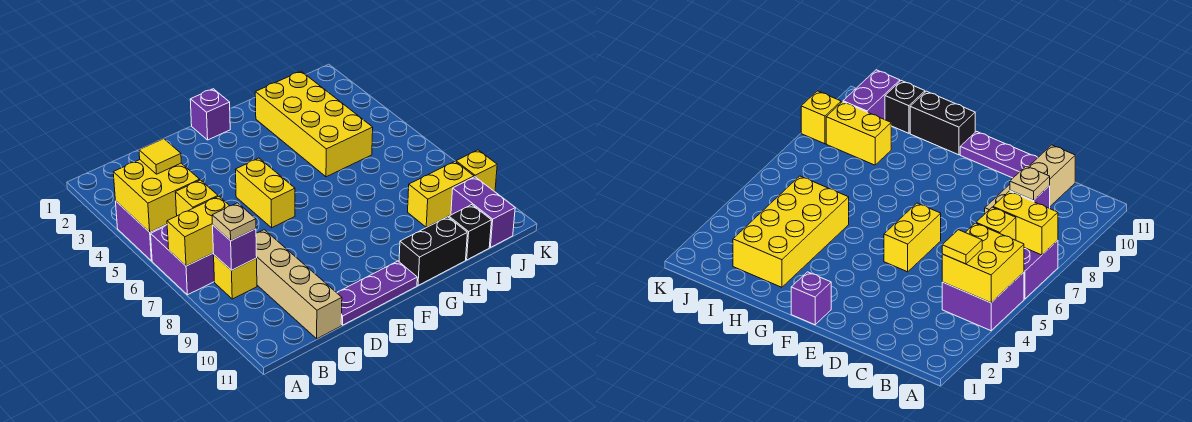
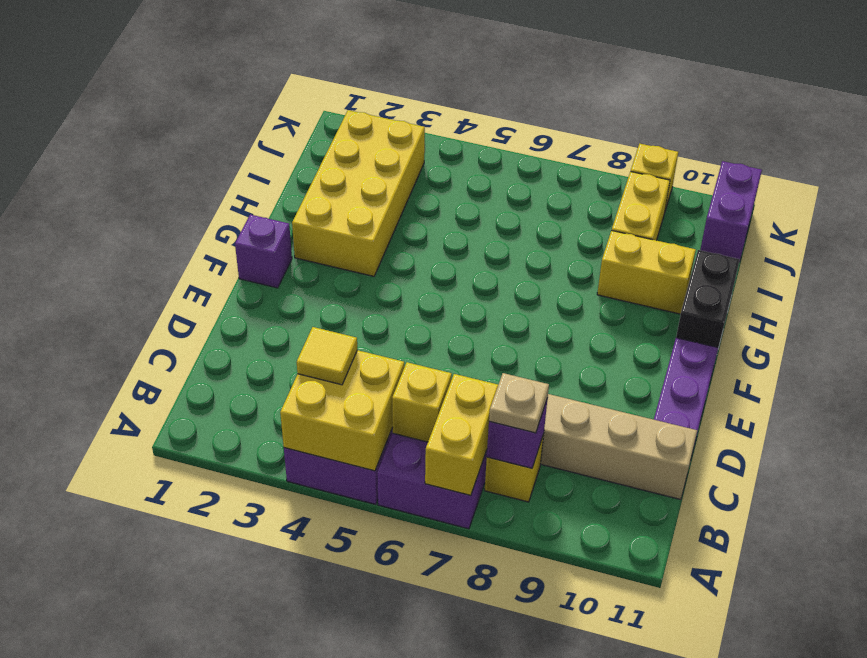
yellow brick E5:E6 level 1 -> yellow brick H9:H10 level 1
yellow brick H2:I5 level 1 -> yellow brick G2:J3 level 1
black brick I11 level 1 -> none
purple brick J10:J11 level 1 -> purple brick J11:K11 level 1

